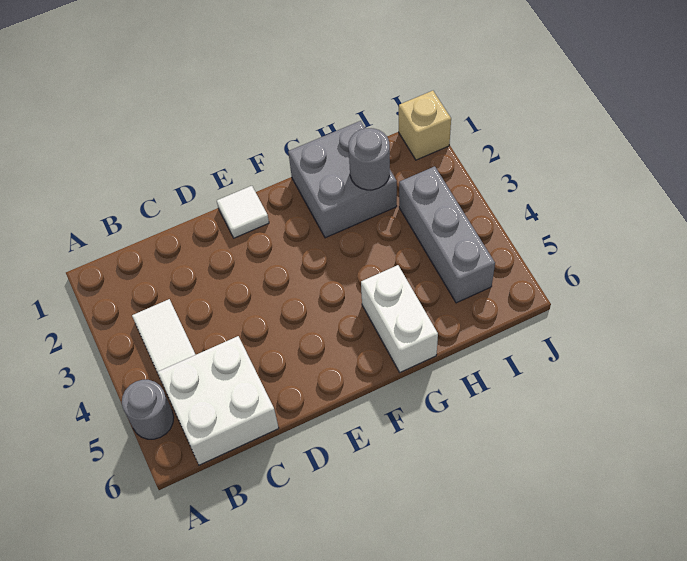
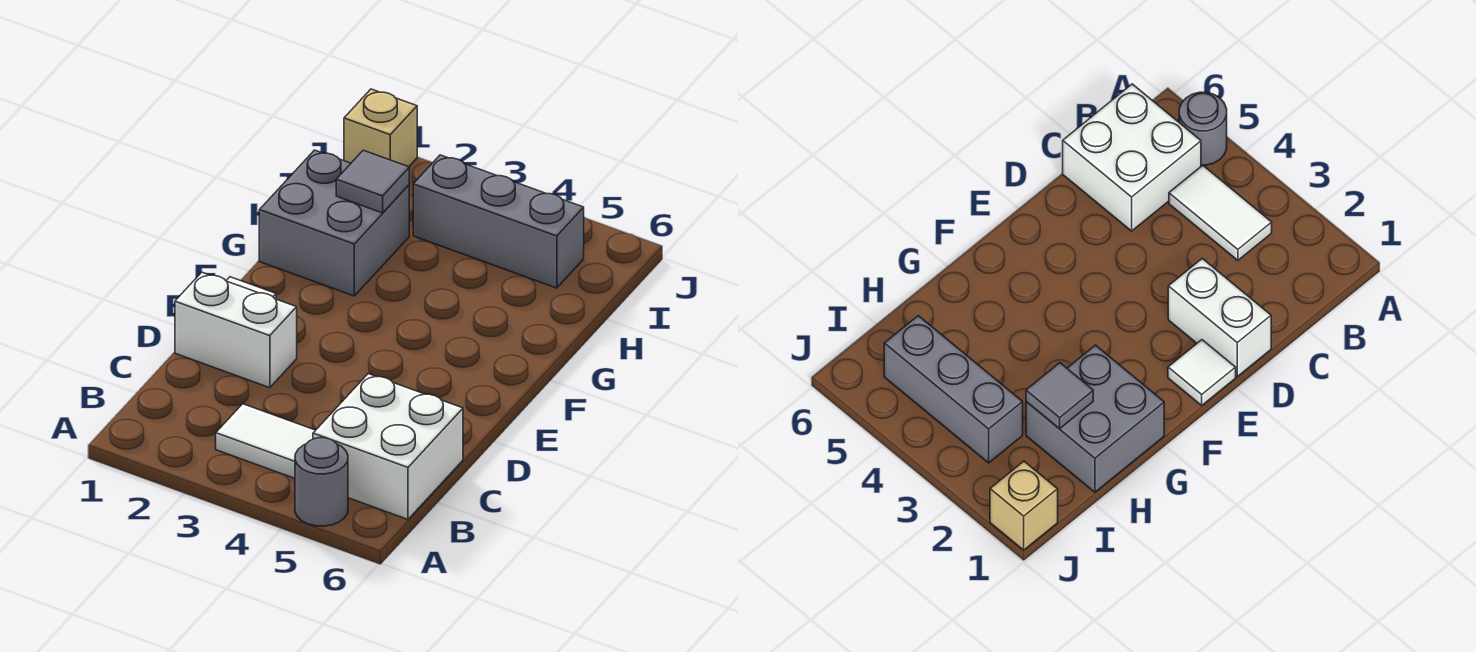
white brick G5:G6 level 1 -> white brick D1:D2 level 1
grey round brick H2 level 2 -> grey tile H2 level 2

